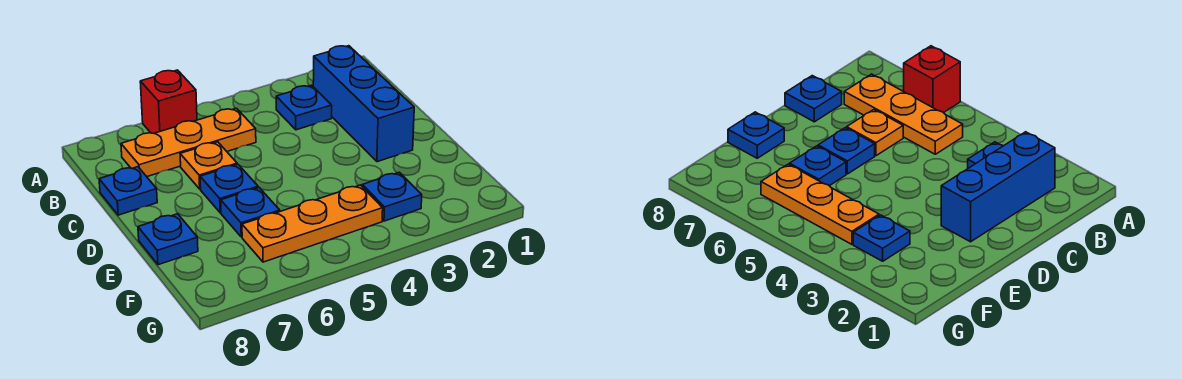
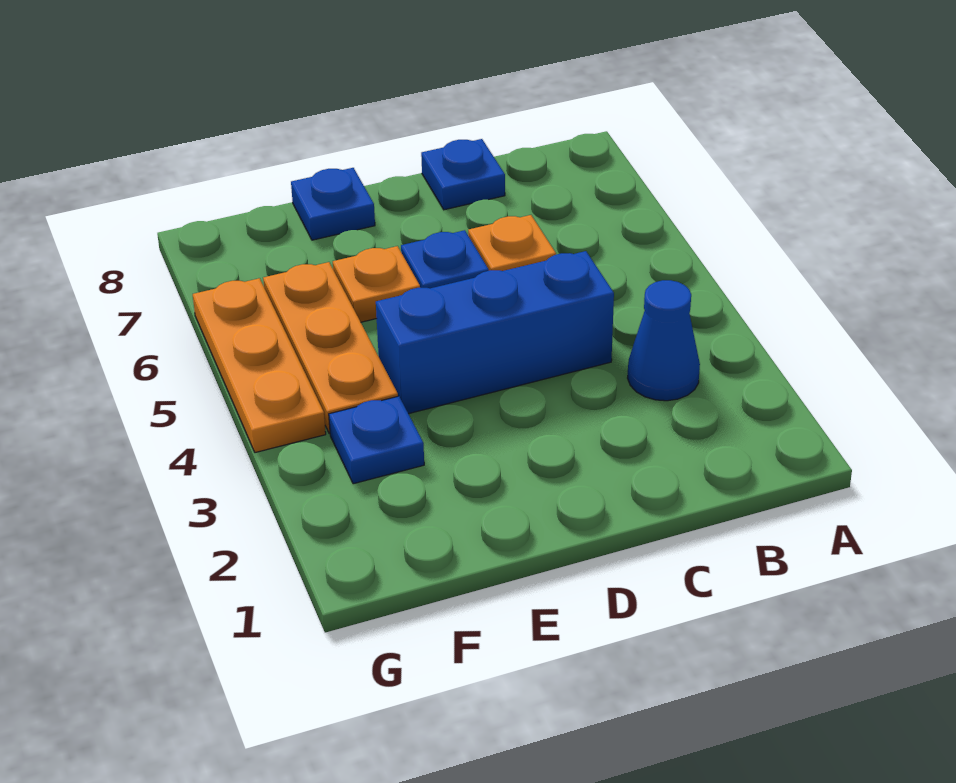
red brick A6 level 1 -> none
blue brick B2:D2 level 1 -> blue brick C4:E4 level 1
blue plate B3 level 1 -> blue cone B3 level 1
orange plate B5:B7 level 1 -> orange plate G4:G6 level 1
blue plate E6 level 1 -> orange plate E6 level 1

